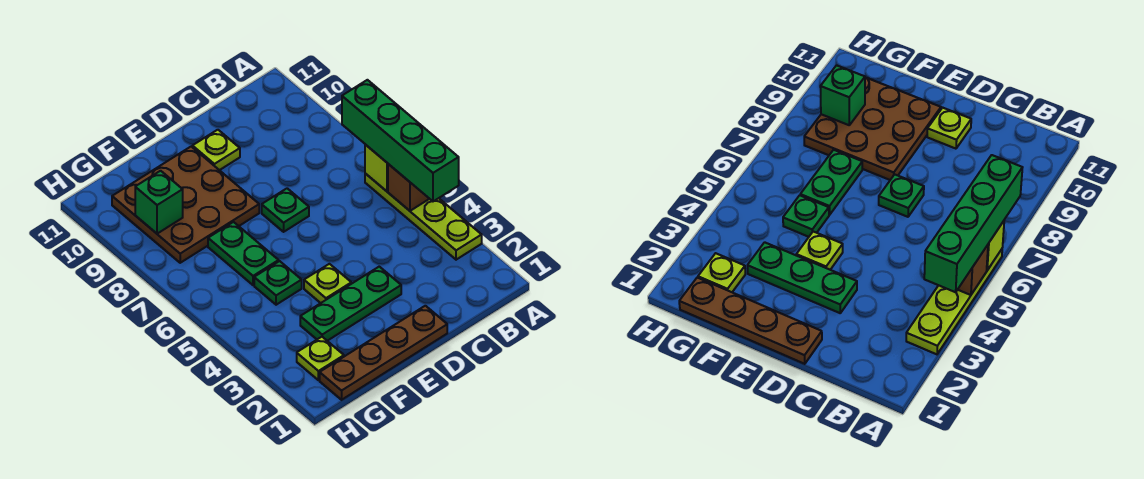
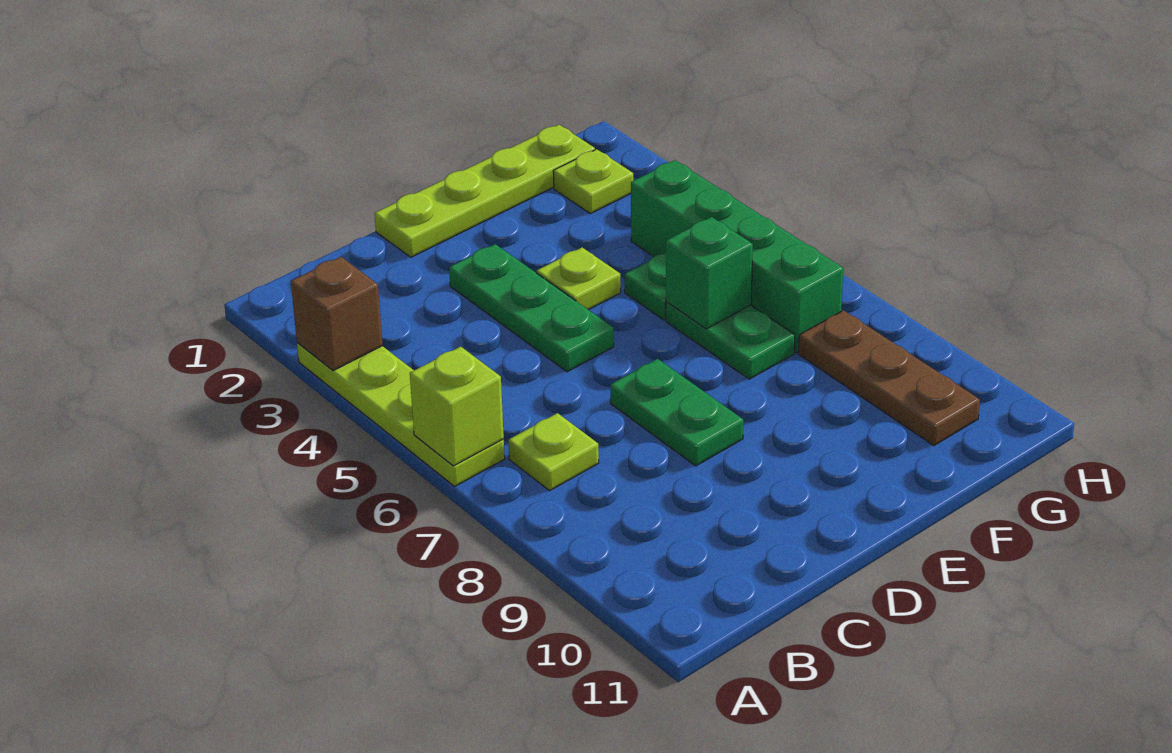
green brick A4:A7 level 3 -> green brick G4:G7 level 1
brown brick A5 level 2 -> brown brick A3 level 2
brown plate D1:G1 level 1 -> lime plate D1:G1 level 1
green plate D3:F3 level 1 -> green plate D3:D5 level 1
green plate D7 level 1 -> green plate D7:D8 level 1
lime plate D10 level 1 -> lime plate B7 level 1
brown plate E8:G10 level 1 -> brown plate G8:G10 level 1
green brick G9 level 2 -> green brick F6 level 2

